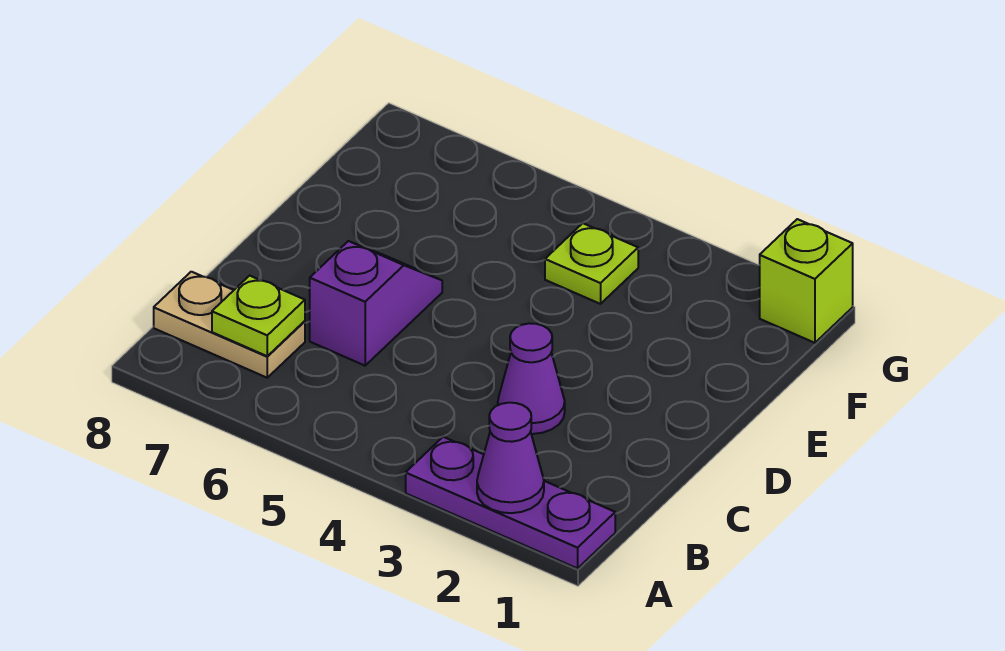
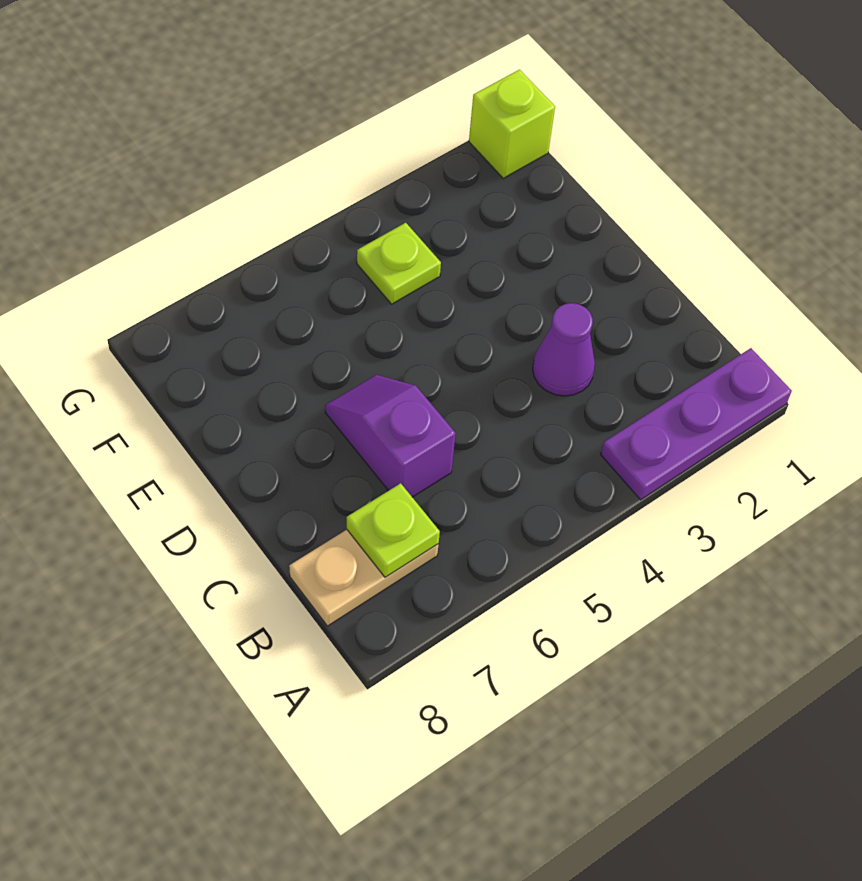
purple cone A2 level 2 -> none

